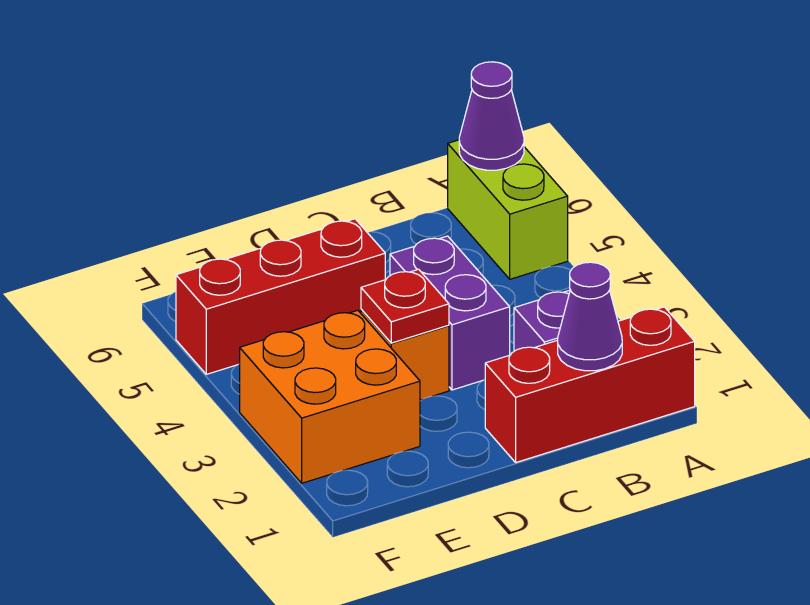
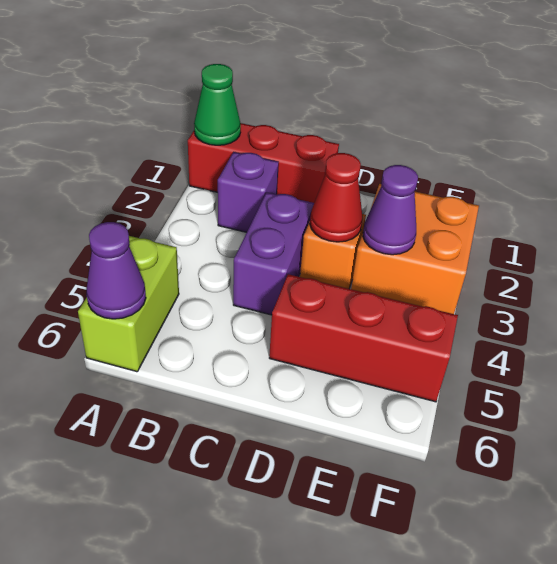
none -> green cone A1 level 2
purple cone B1 level 2 -> purple cone E3 level 2
red plate D3 level 2 -> red cone D3 level 2

